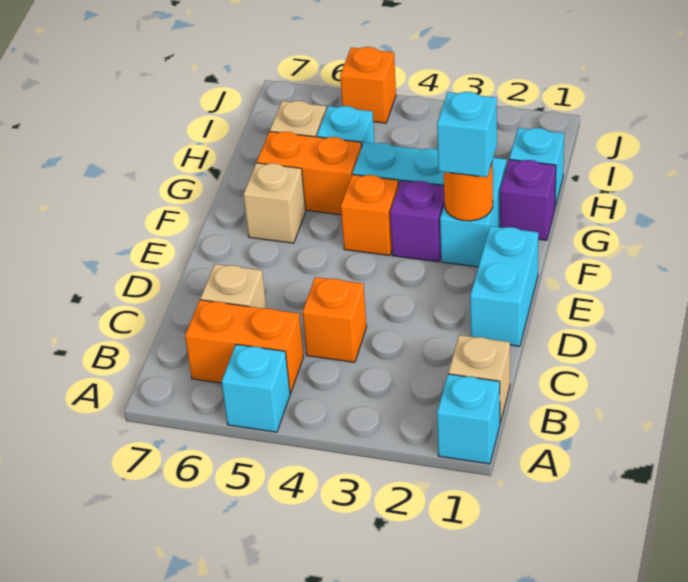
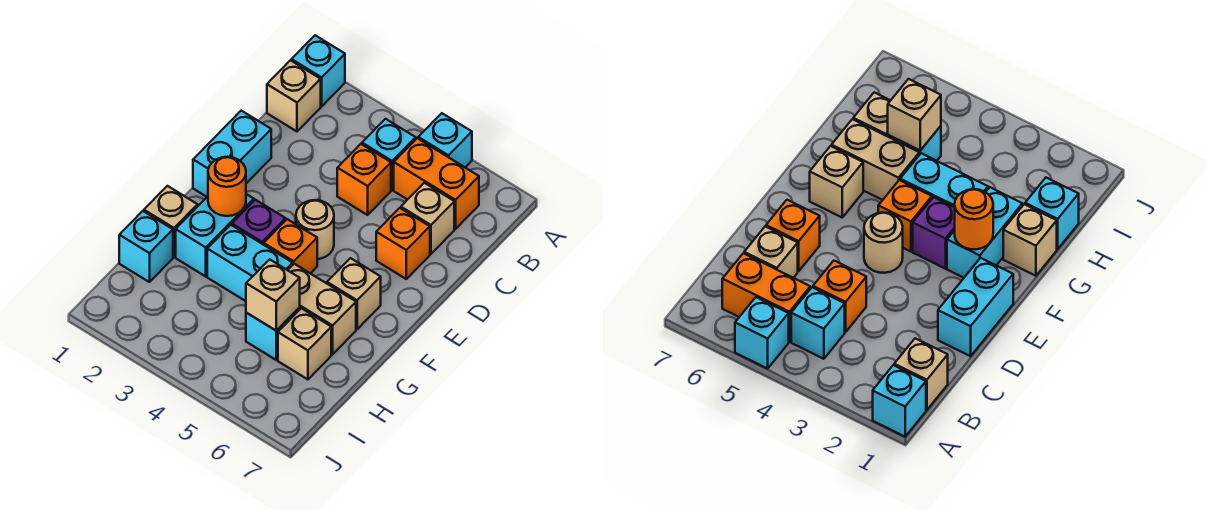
none -> tan round brick E4 level 1
cyan brick F2 level 3 -> cyan brick B4 level 1
purple brick G1 level 1 -> tan brick G1 level 1
orange brick G5:G6 level 1 -> tan brick G5:G6 level 1
none -> tan brick H5 level 2
orange brick J5 level 1 -> orange brick D6 level 1

